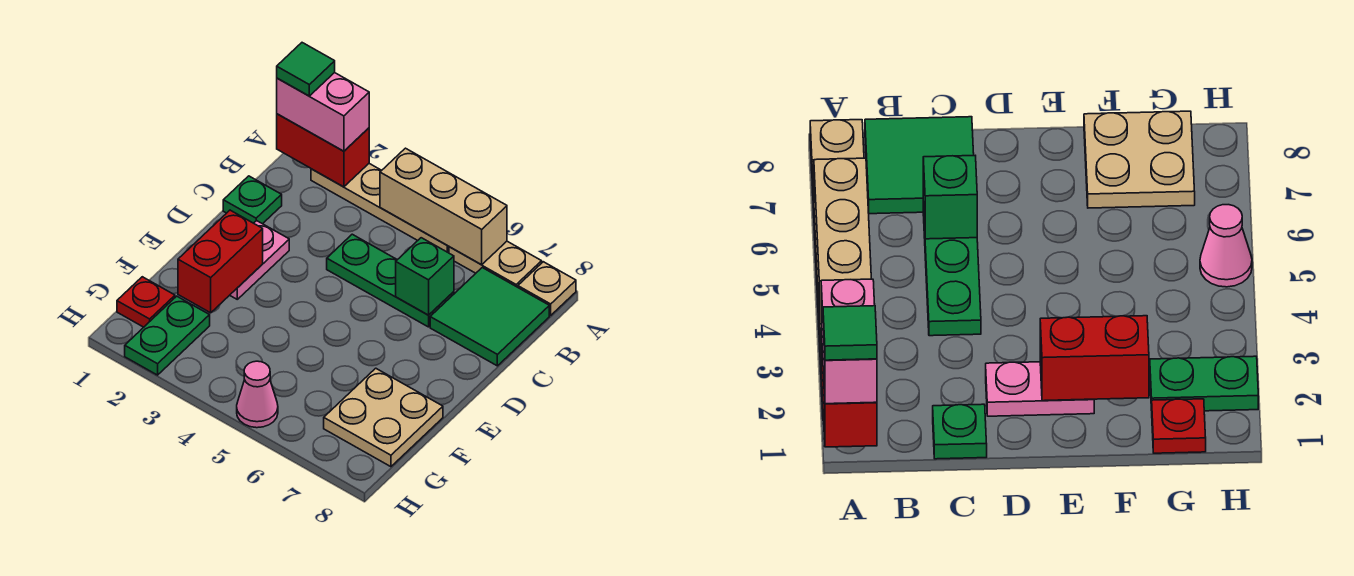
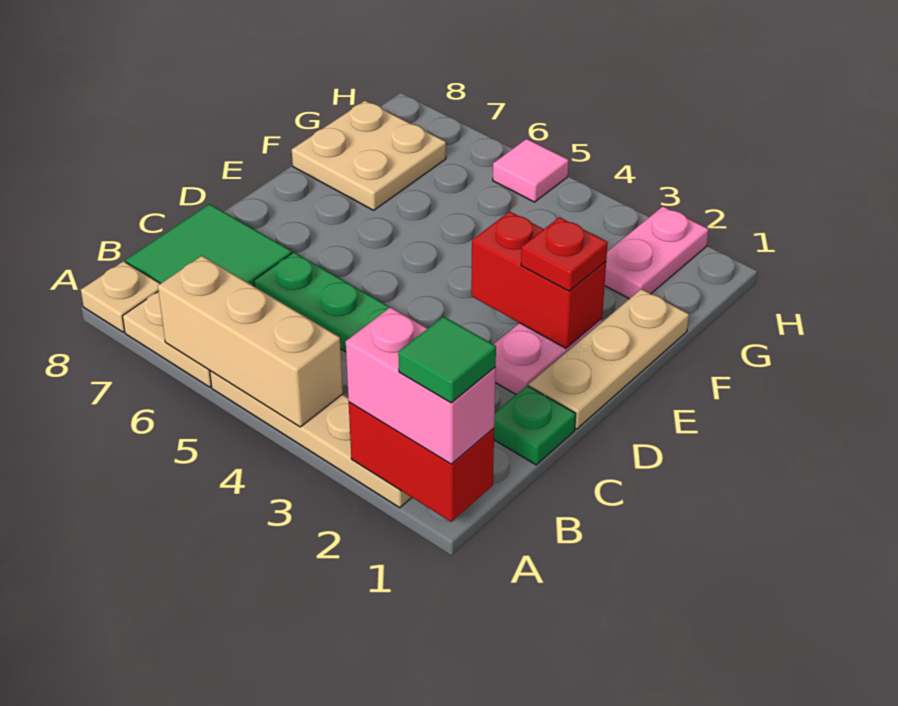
green brick C6 level 2 -> none
none -> tan plate D1:F1 level 1
red brick E2:F2 level 2 -> red brick E2:E3 level 2
red plate G1 level 1 -> red plate E2 level 3
green plate G2:H2 level 1 -> pink plate G2:H2 level 1
pink cone H5 level 1 -> pink tile H5 level 1

